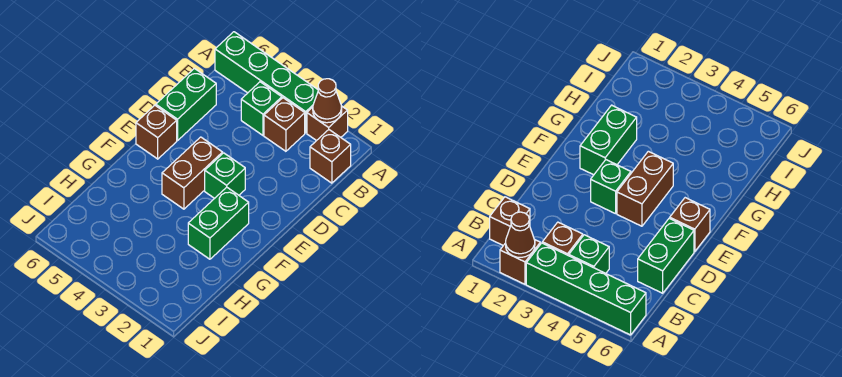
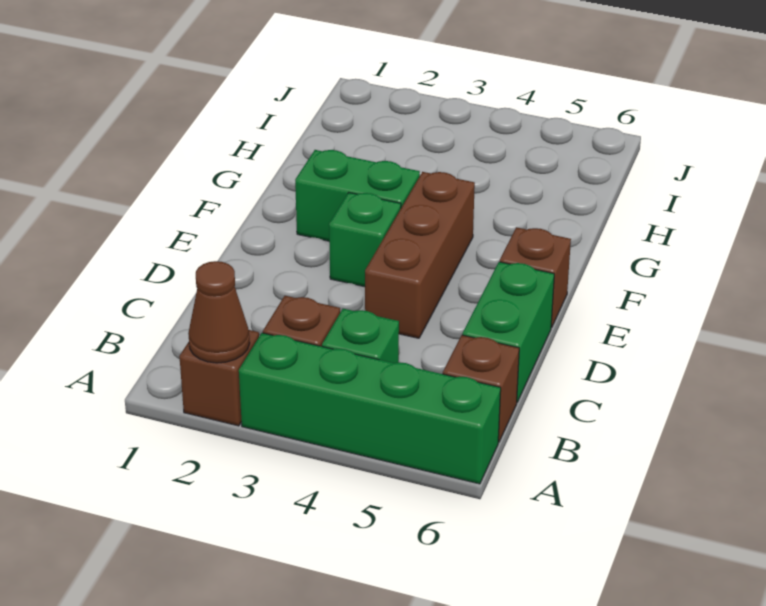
brown brick B1 level 1 -> brown brick B6 level 1
brown brick E4:F4 level 1 -> brown brick D4:F4 level 1
green brick F2:G2 level 1 -> green brick F2:F3 level 1

